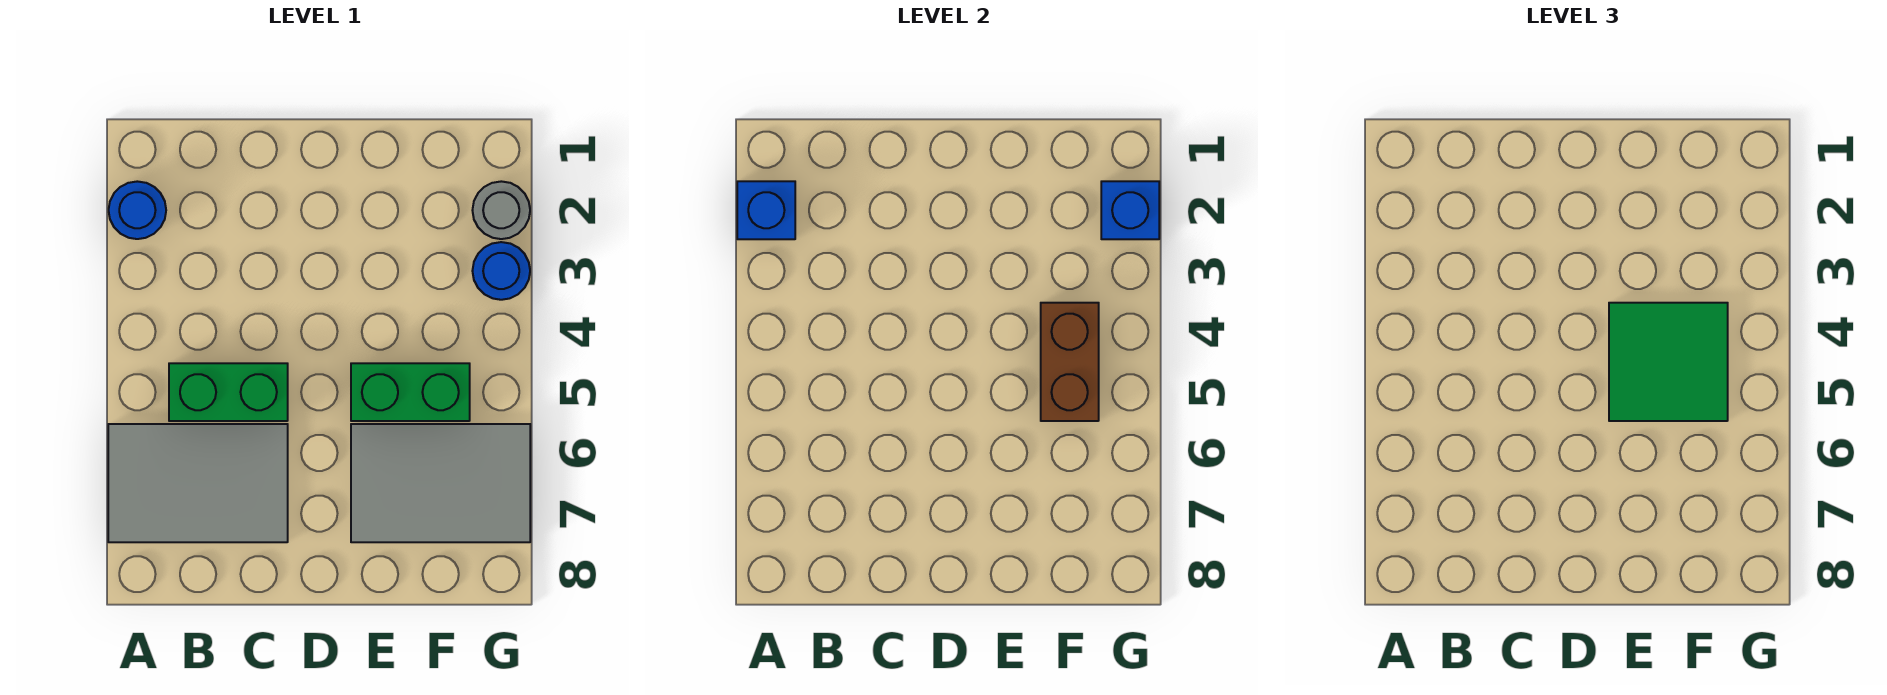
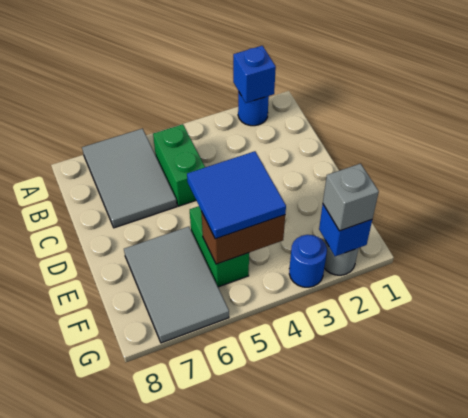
green tile E4:F5 level 3 -> blue tile E4:F5 level 3
none -> grey brick G2 level 3

